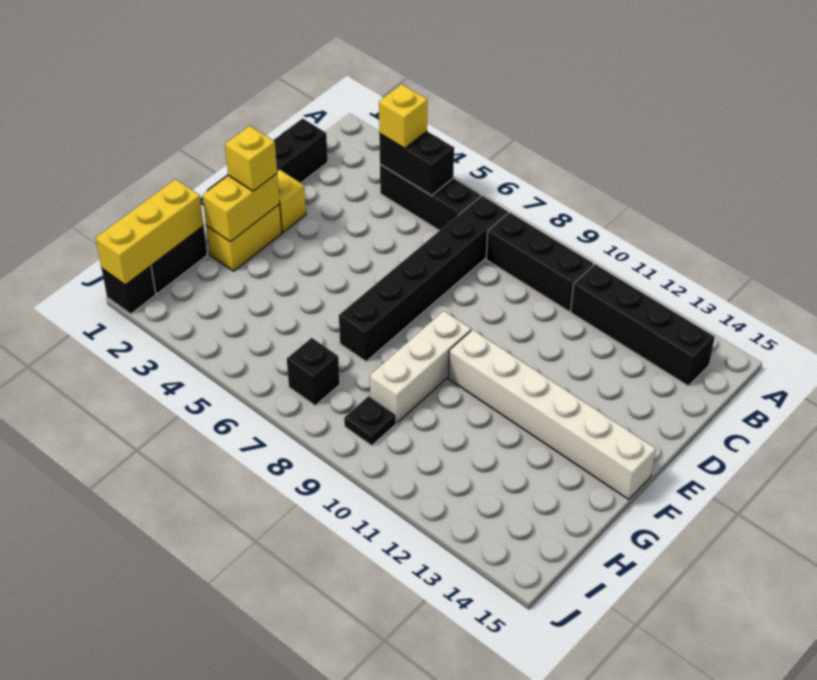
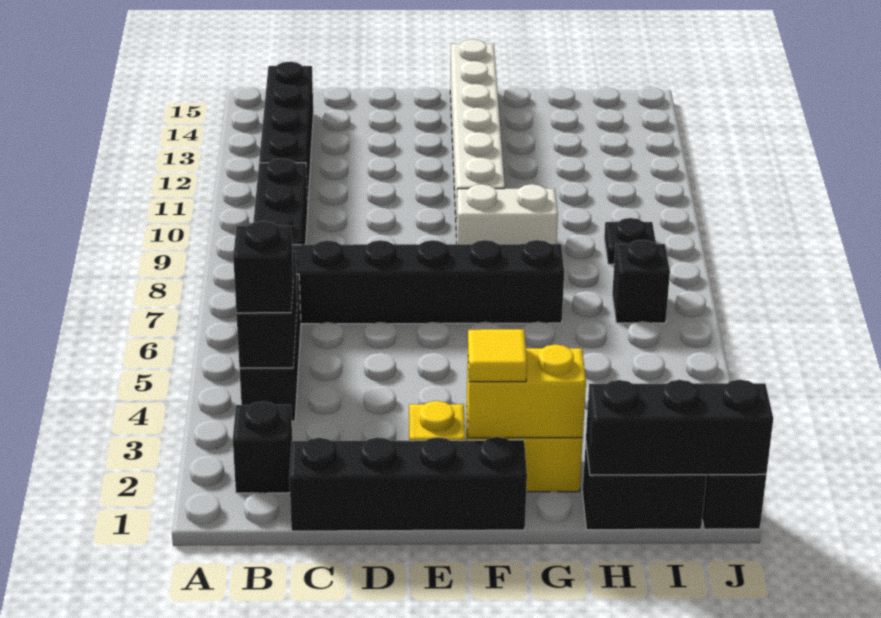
none -> black brick B2 level 1
yellow brick B4 level 3 -> black brick B4 level 3
yellow brick F2 level 3 -> yellow tile F2 level 3
white brick F9:H9 level 1 -> white brick F9:G9 level 1
yellow brick H1:J1 level 2 -> black brick H1:J1 level 2

